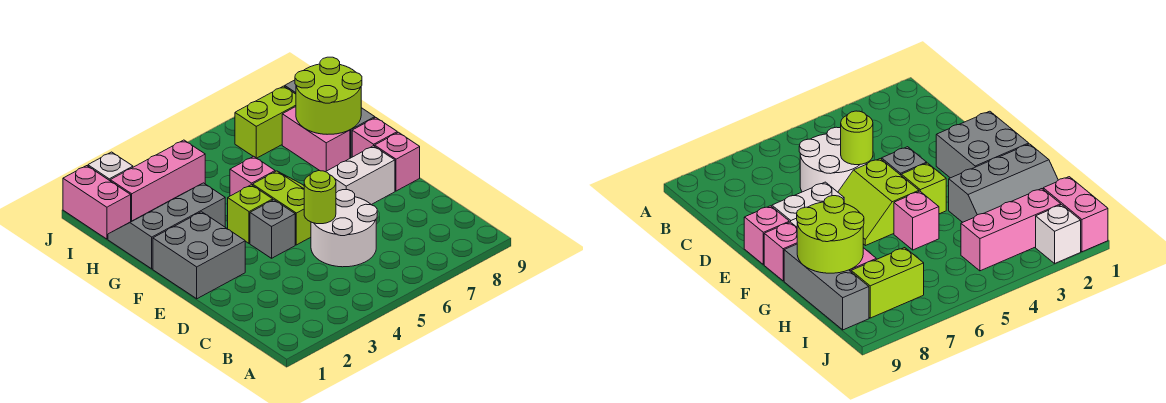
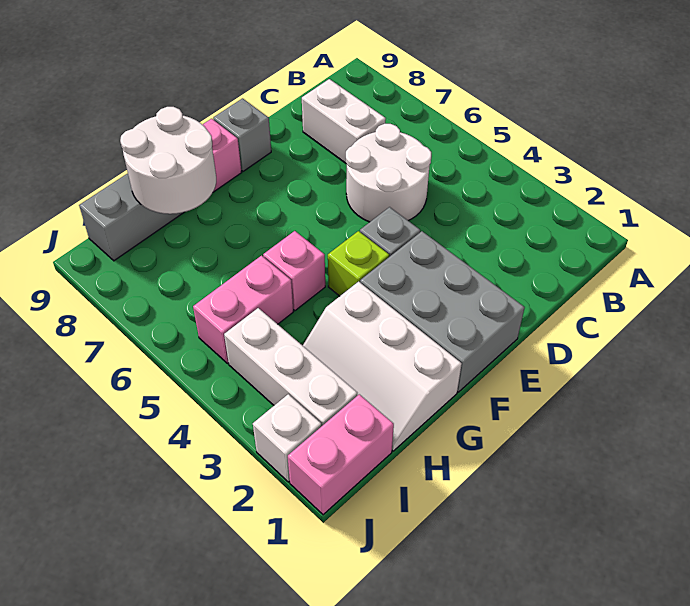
lime round brick D5 level 2 -> none
grey brick E1:F2 level 1 -> grey brick E1:F3 level 1
lime slope E5:F6 level 1 top 5 -> none
white brick E7:E8 level 1 -> white brick C7:C8 level 1
pink brick E9 level 1 -> grey brick E9 level 1
grey slope G1:H3 level 1 top G -> white slope G1:H3 level 1 top G
pink brick G8:H8 level 1 -> pink brick H5:I5 level 1
lime round brick G8:H9 level 2 -> white round brick G8:H9 level 2
pink brick I2:I4 level 1 -> white brick I2:I4 level 1
lime brick I7:I8 level 1 -> none

